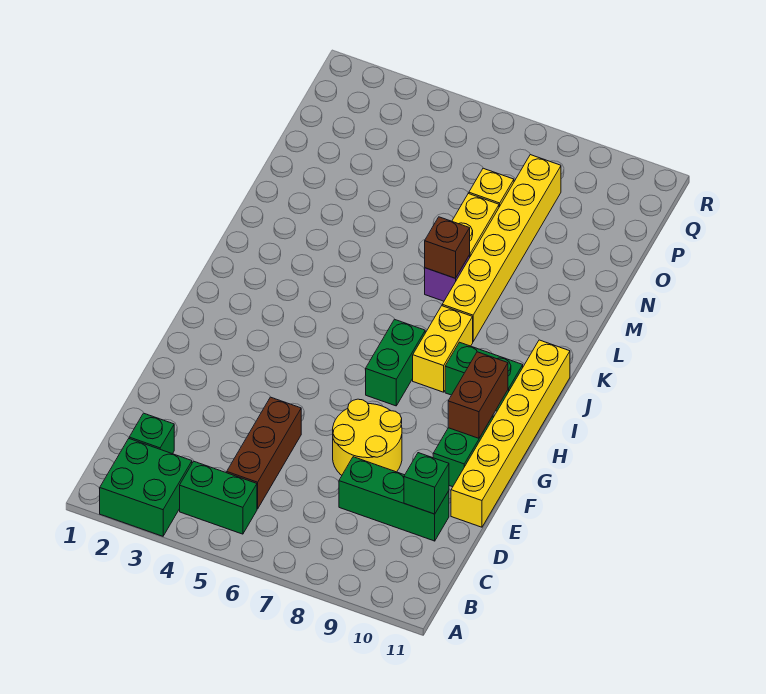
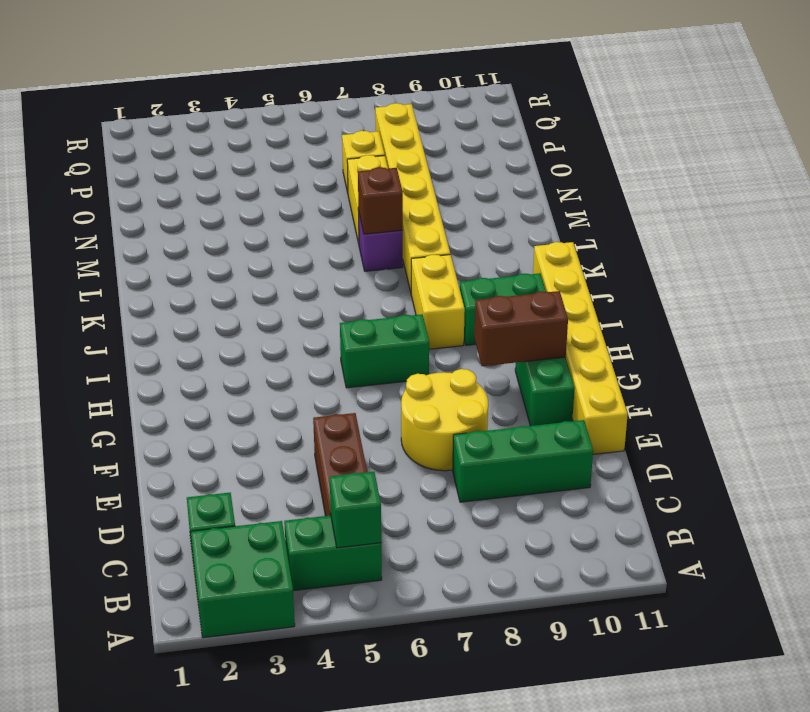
green brick D10 level 2 -> green brick B5 level 2
brown brick G10:H10 level 2 -> brown brick G9:G10 level 2
green brick H7:I7 level 1 -> green brick H6:H7 level 1

